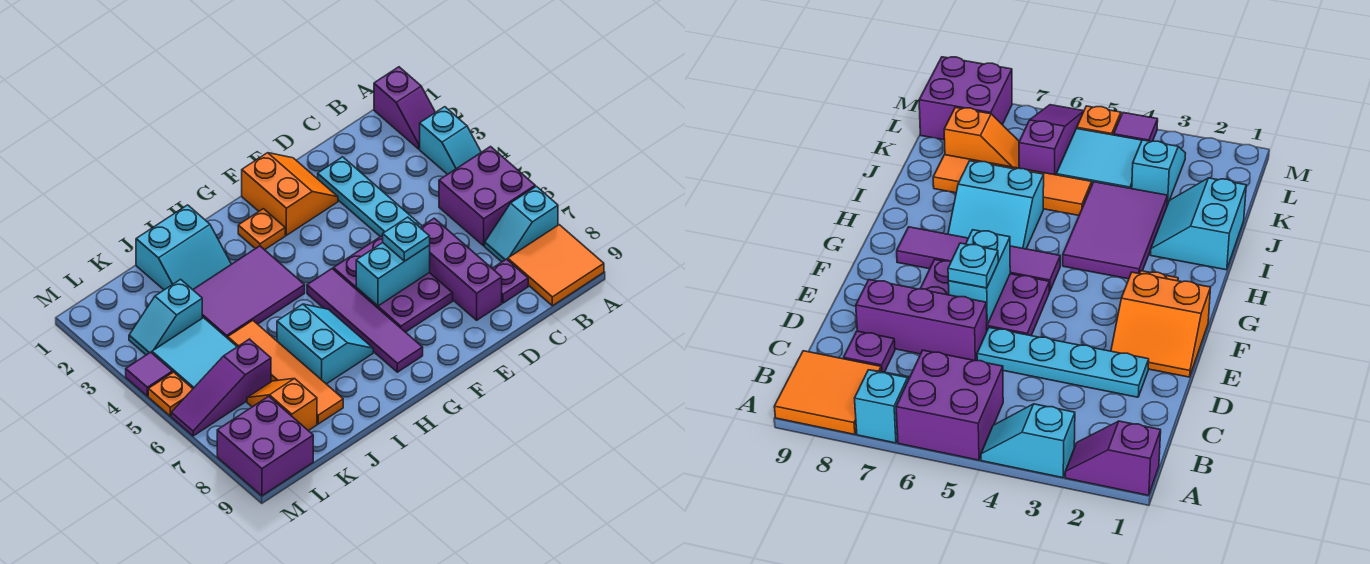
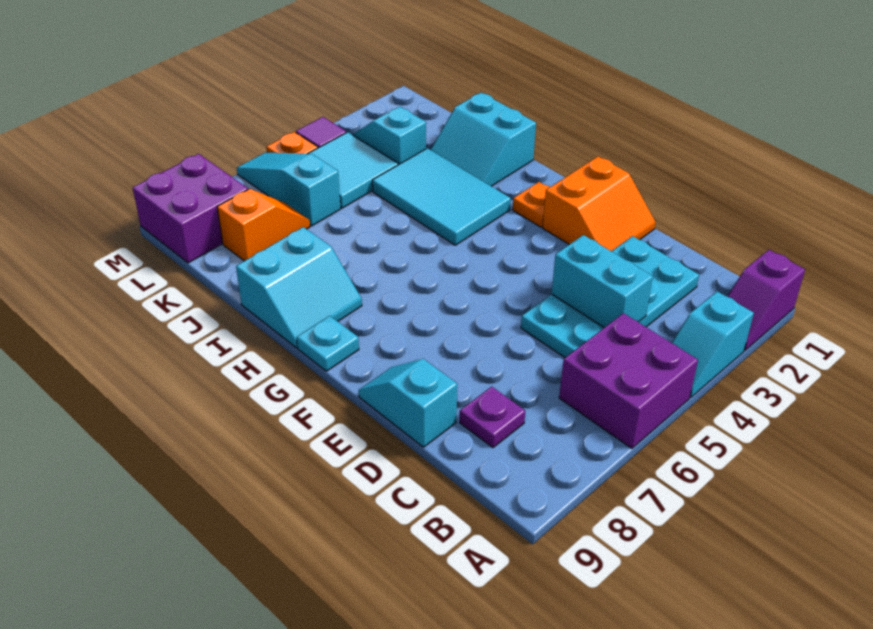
cyan slope A7:B7 level 1 top A -> cyan slope D9:E9 level 1 top D
orange tile A8:B9 level 1 -> none
cyan plate D2:D5 level 1 -> cyan plate C2:D5 level 1
purple brick D6:D8 level 1 -> none
purple plate E5:F7 level 1 -> none
cyan brick E6:F6 level 2 -> cyan brick C4:D4 level 2
cyan plate E6 level 3 -> cyan plate G9 level 1
purple tile G5:G8 level 1 -> none
purple tile H3:J4 level 1 -> cyan tile H3:J4 level 1
cyan slope H6:I7 level 1 top I -> cyan slope H8:I9 level 1 top I
orange tile J5:J8 level 1 -> none
purple slope K6:M6 level 1 top K -> cyan slope K6:M6 level 1 top K

